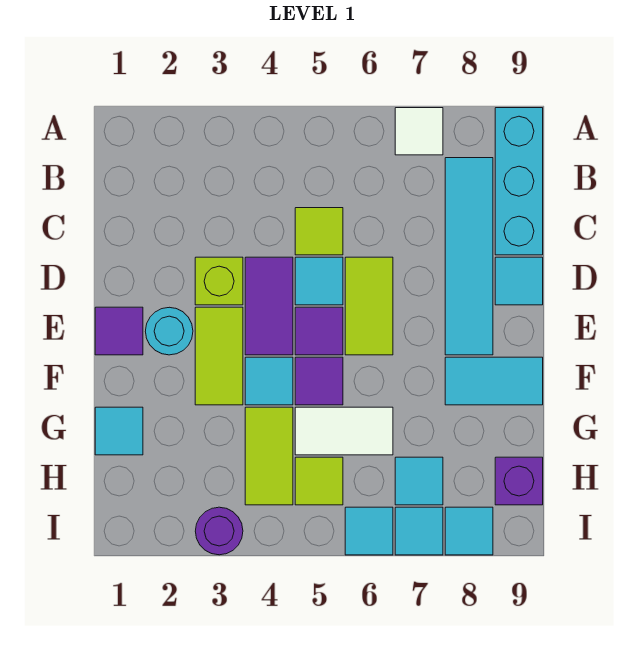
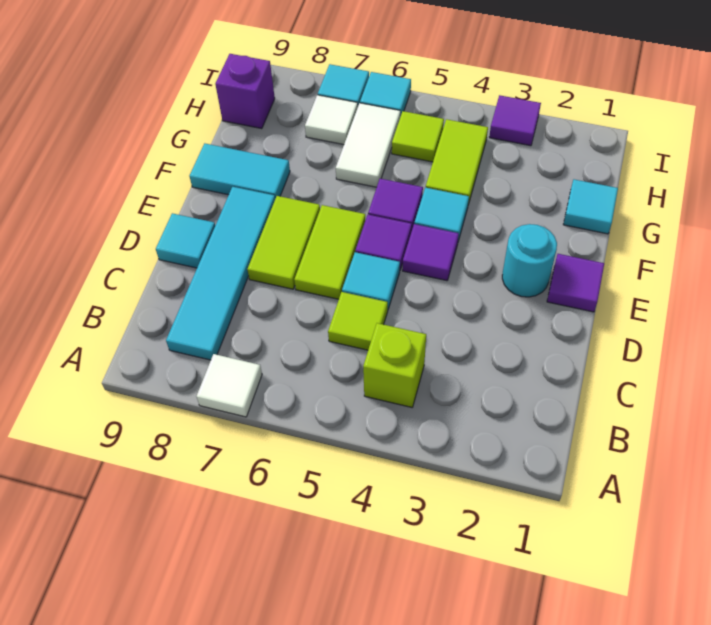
cyan brick A9:C9 level 1 -> none
lime brick D3 level 1 -> lime brick B4 level 1
purple tile D4:E4 level 1 -> purple tile E4 level 1
lime tile E3:F3 level 1 -> lime tile D7:E7 level 1
white tile G5:G6 level 1 -> white tile G6:H6 level 1
cyan tile H7 level 1 -> white tile H7 level 1
purple round brick I3 level 1 -> purple tile I3 level 1
cyan tile I8 level 1 -> none

